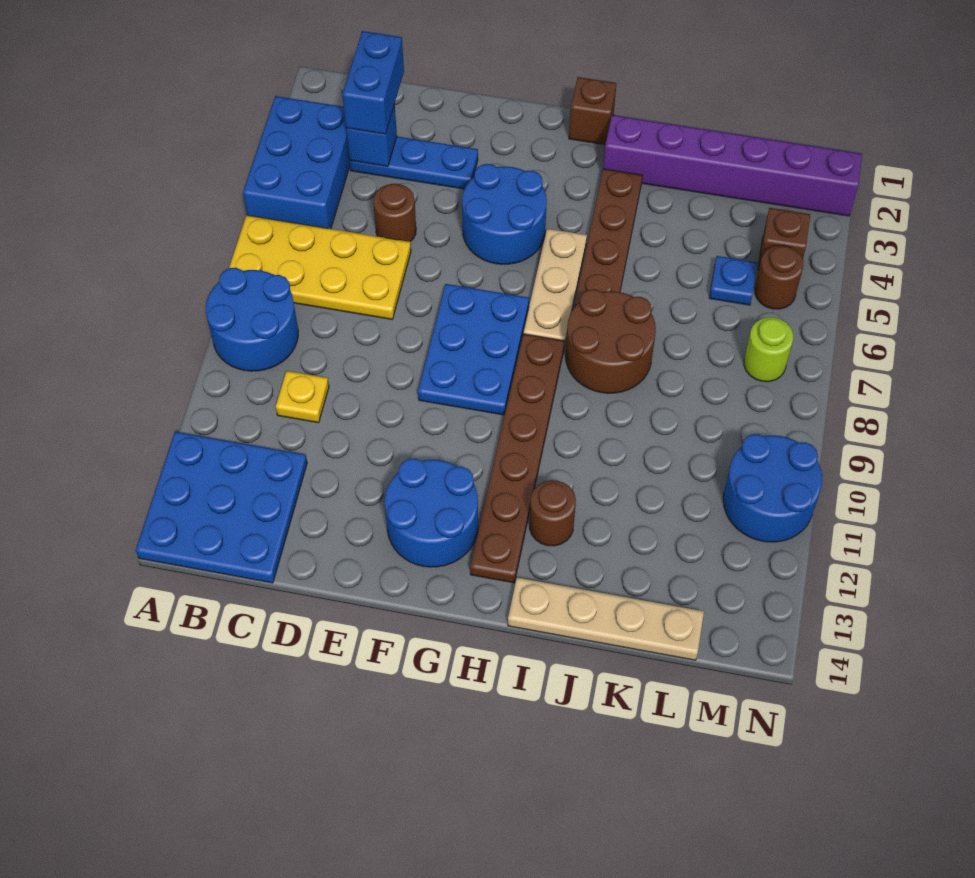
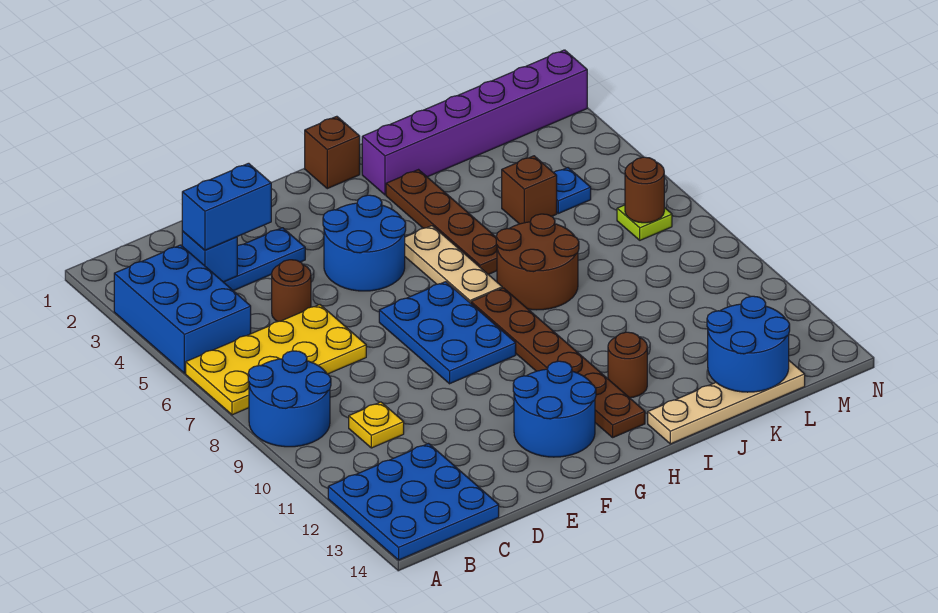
blue brick C2:C3 level 3 -> blue brick C3:D3 level 3
brown brick M4 level 1 -> brown brick K5 level 1
brown round brick M5 level 1 -> brown round brick M7 level 2
lime round brick M7 level 1 -> lime plate M7 level 1
blue round brick M10:N11 level 1 -> blue round brick K13:L14 level 2

